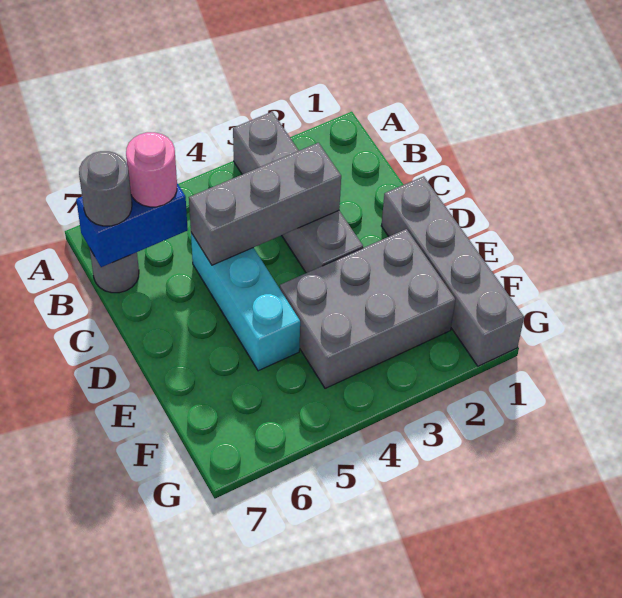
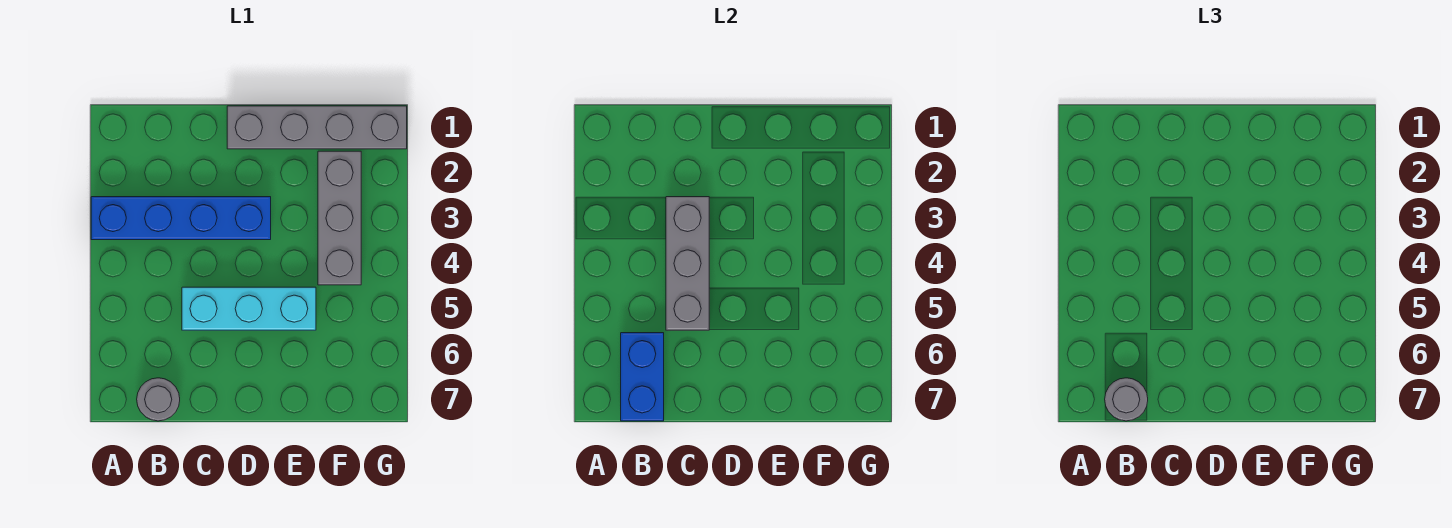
grey brick A3:D3 level 1 -> blue brick A3:D3 level 1
pink round brick B6 level 3 -> none
grey brick E2:F4 level 1 -> grey brick F2:F4 level 1

